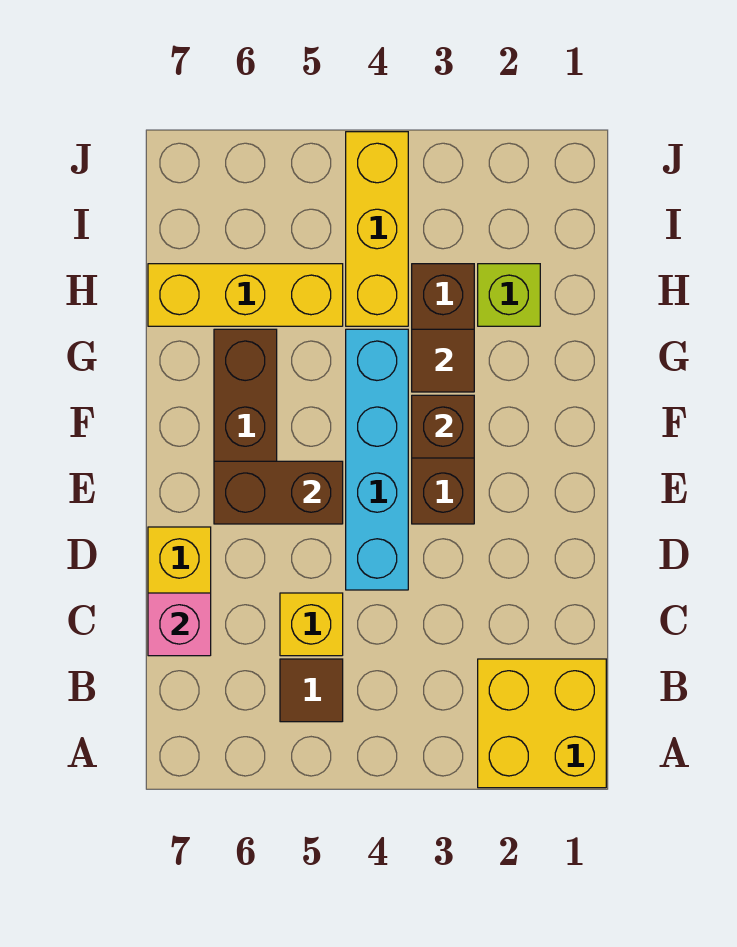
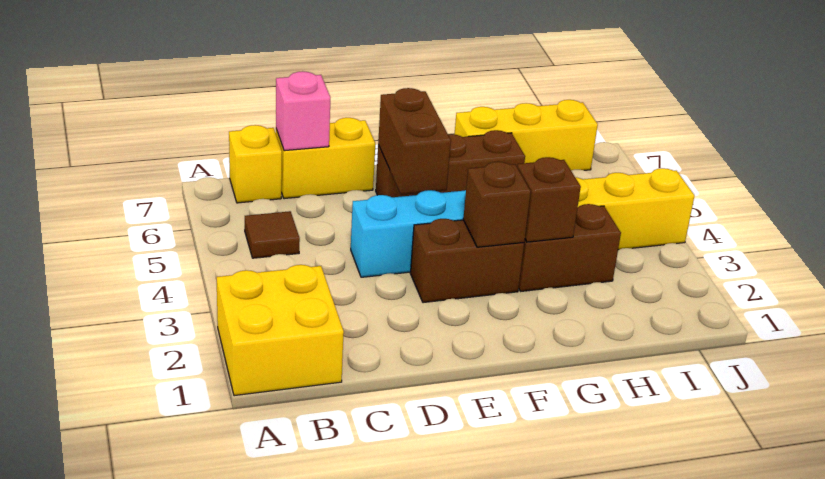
yellow brick C5 level 1 -> yellow brick B7 level 1
brown tile G3 level 2 -> brown brick G3 level 2
lime brick H2 level 1 -> none
yellow brick H5:H7 level 1 -> yellow brick G7:I7 level 1

